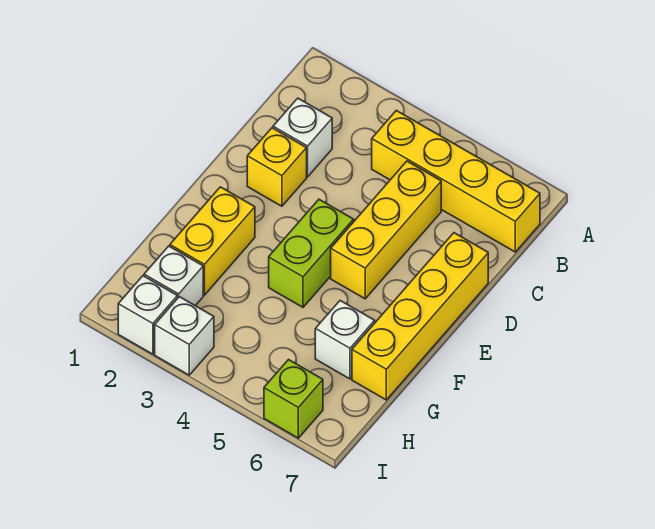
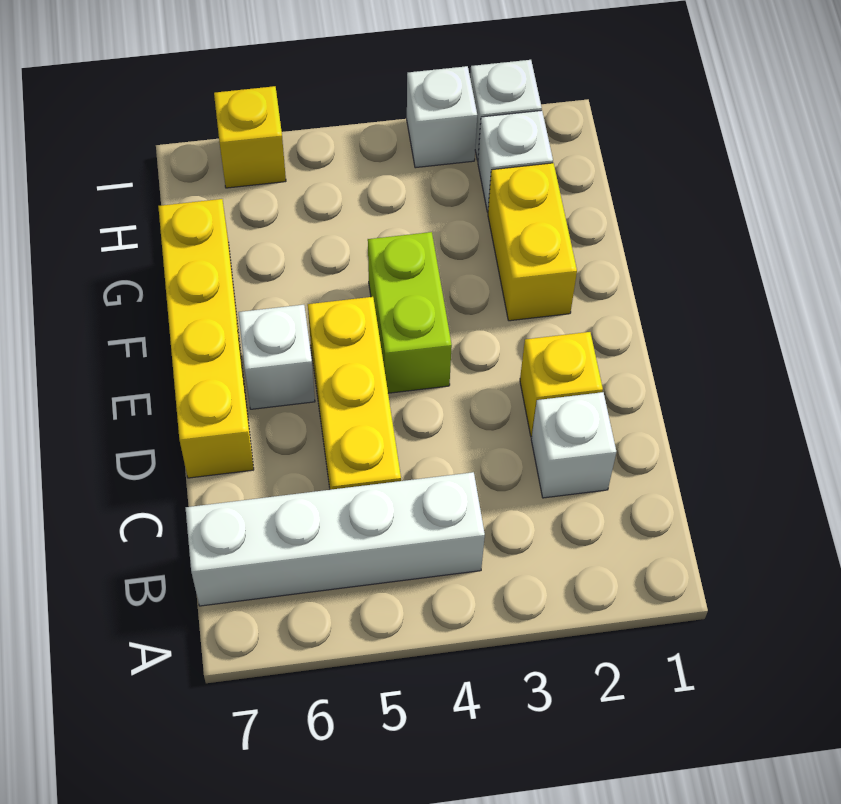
yellow brick B4:B7 level 1 -> white brick B4:B7 level 1
white brick G6 level 1 -> white brick E6 level 1
lime brick I6 level 1 -> yellow brick I6 level 1

